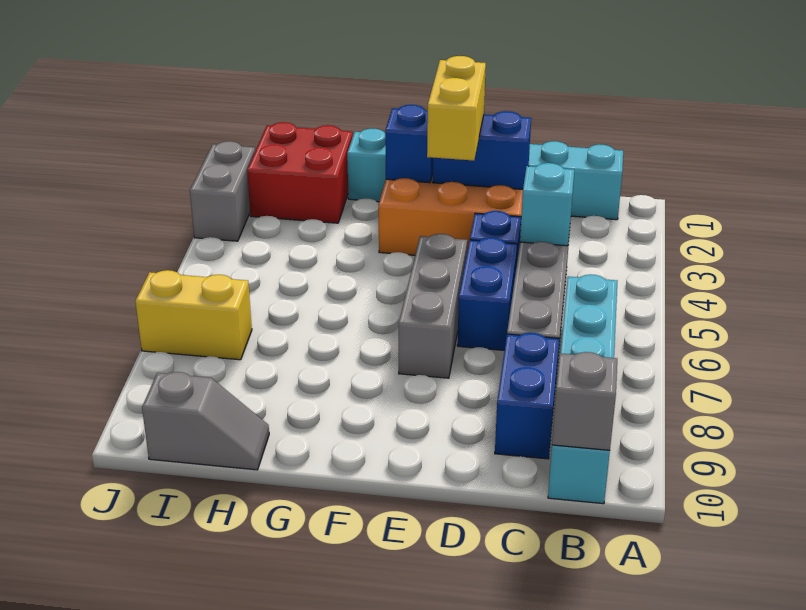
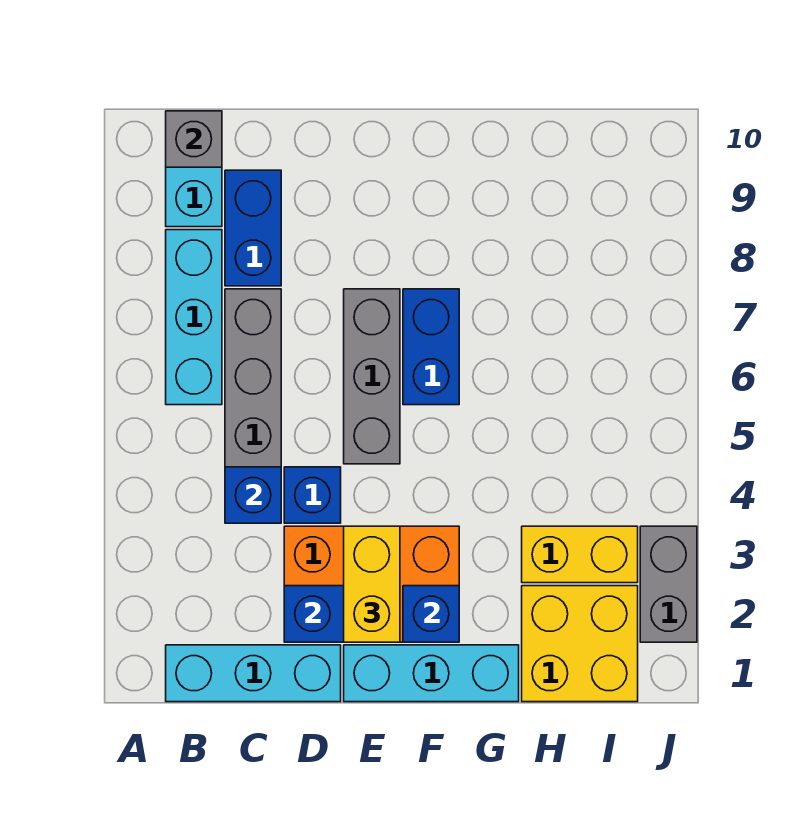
cyan brick C4 level 2 -> blue brick C4 level 2
blue brick D5:D6 level 1 -> blue brick F6:F7 level 1
red brick H1:I2 level 1 -> yellow brick H1:I2 level 1
grey slope H10:I10 level 1 top I -> none
yellow brick I7:J7 level 1 -> yellow brick H3:I3 level 1

